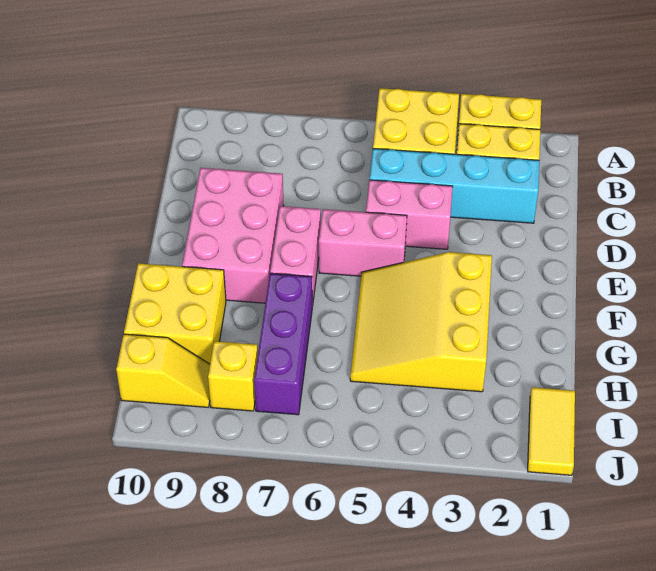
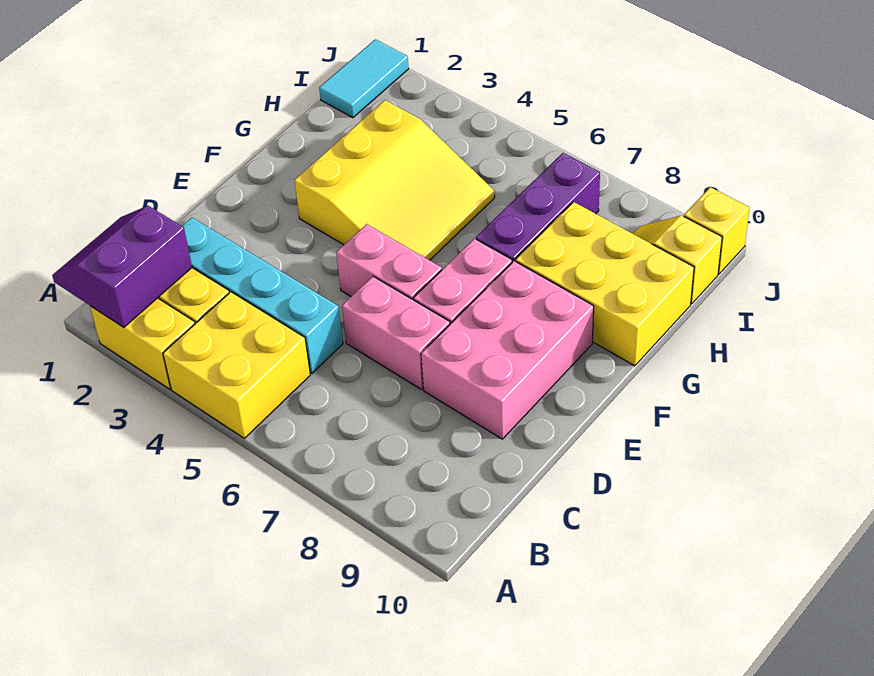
none -> purple slope A1:B2 level 2 top 2
pink brick D4:D5 level 1 -> pink brick D6:D7 level 1
yellow brick G9:H10 level 1 -> yellow brick G8:H10 level 1
yellow tile I1:J1 level 1 -> cyan tile I1:J1 level 1
yellow brick I8 level 1 -> yellow brick J10 level 1

